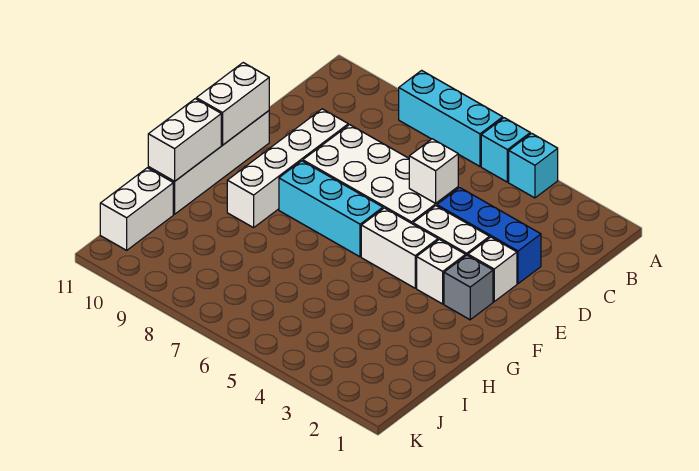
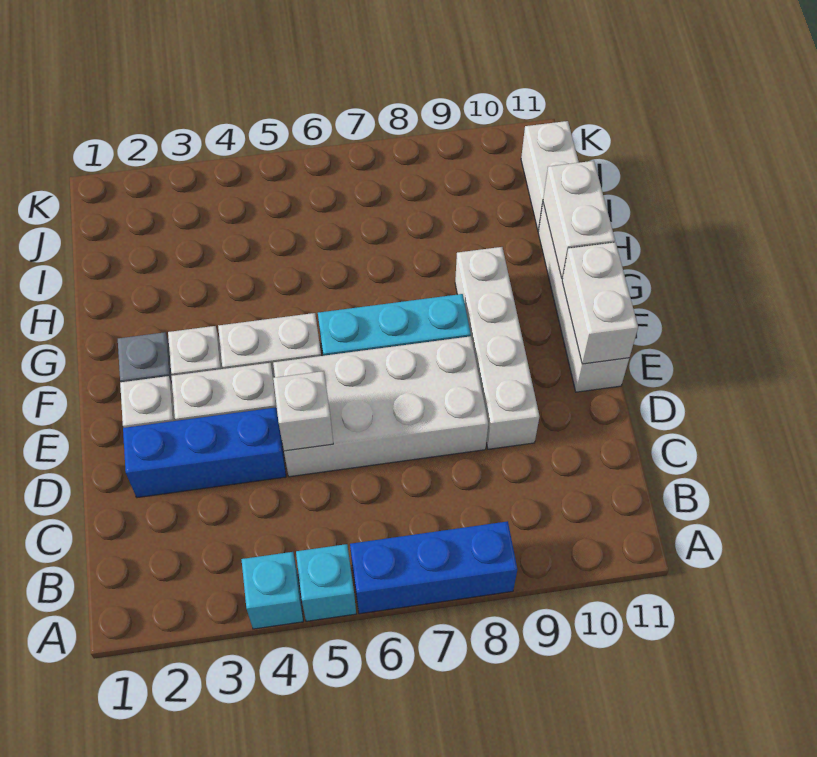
cyan brick A6:A8 level 1 -> blue brick A6:A8 level 1

